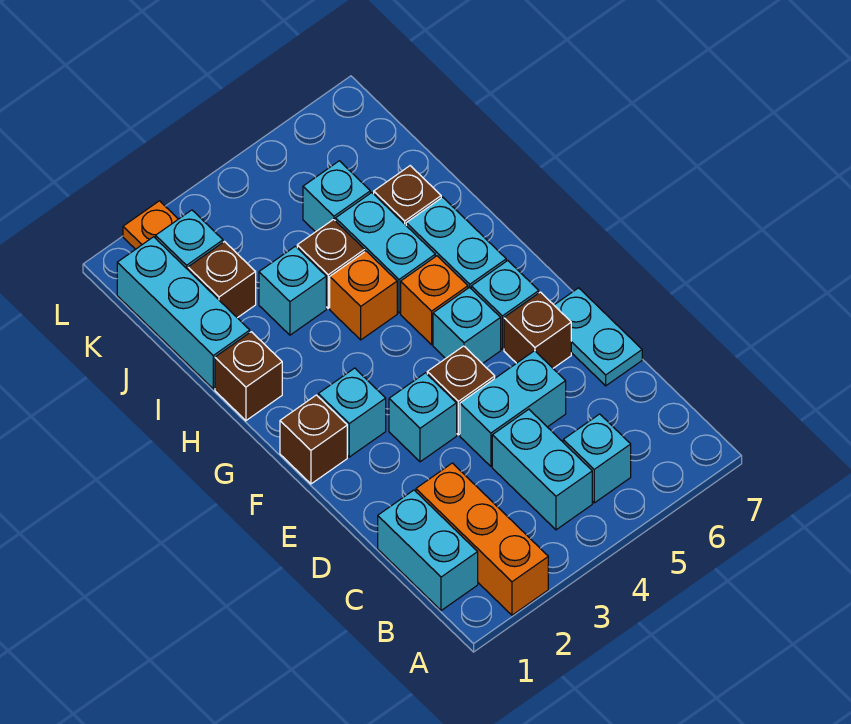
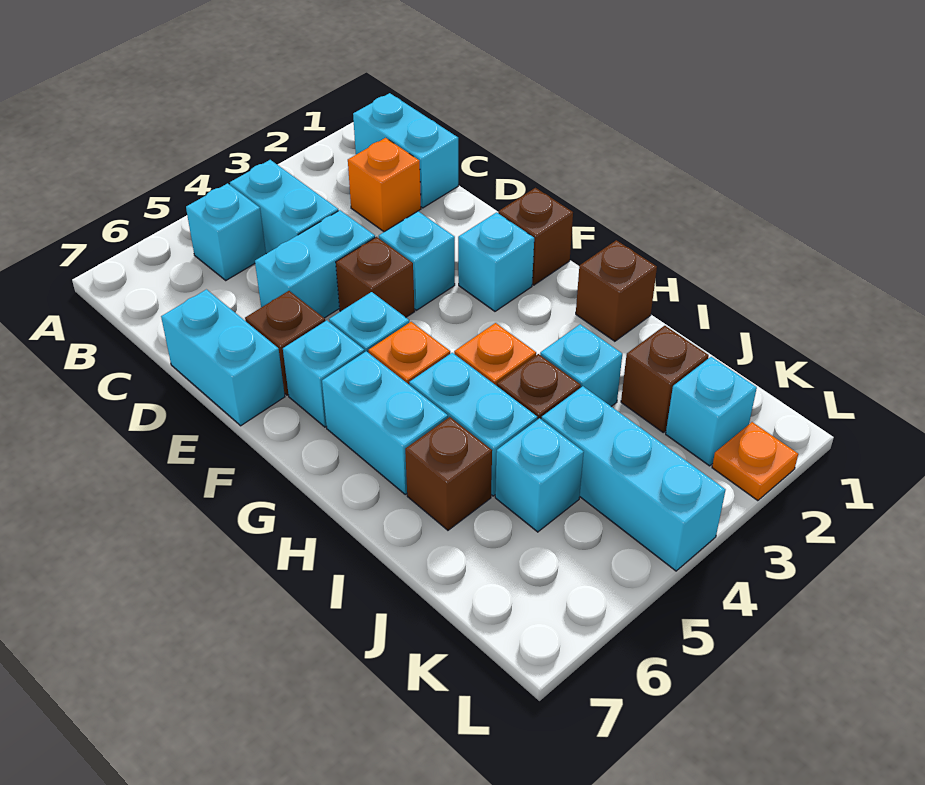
orange brick A2:C2 level 1 -> orange brick C2 level 1
cyan plate D7:E7 level 1 -> cyan brick D7:E7 level 1
cyan brick I1:K1 level 1 -> cyan brick J4:L4 level 1

